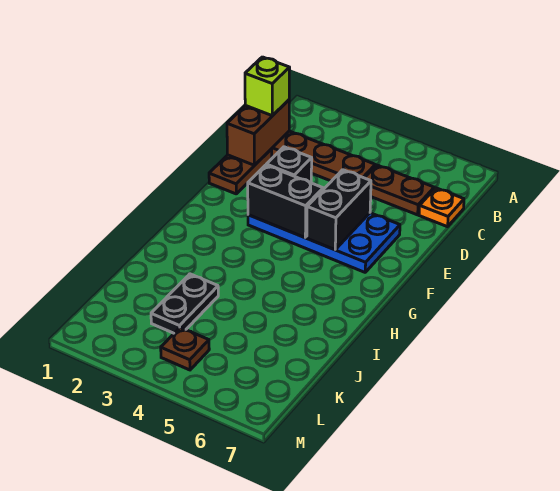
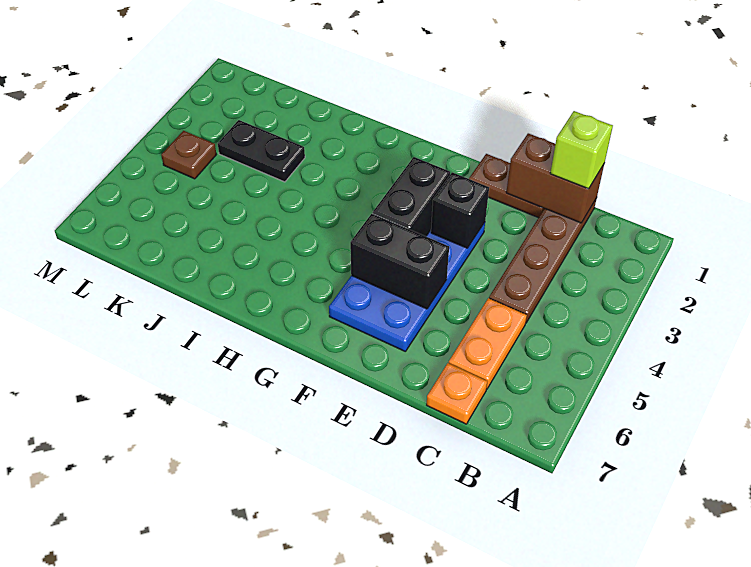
brown plate C5:C6 level 1 -> orange plate C5:C6 level 1

